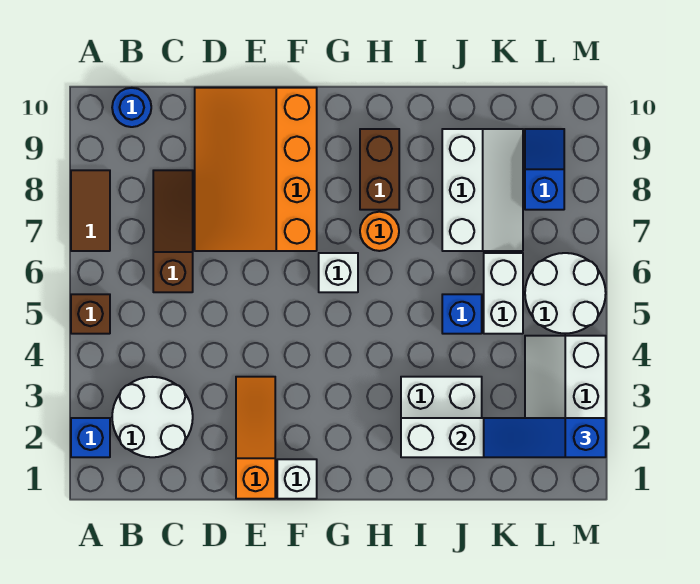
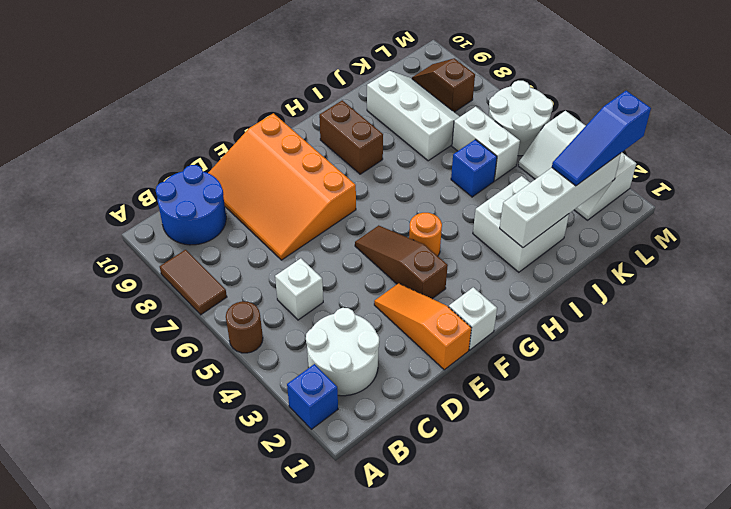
brown brick A5 level 1 -> brown round brick A5 level 1
blue round brick B10 level 1 -> blue round brick B9:C10 level 1
brown slope C6:C8 level 1 top 6 -> brown slope F3:F5 level 1 top 3
white brick G6 level 1 -> white brick C5 level 1
orange round brick H7 level 1 -> orange round brick G4 level 1
blue slope L8:L9 level 1 top 8 -> brown slope L8:L9 level 1 top 8

